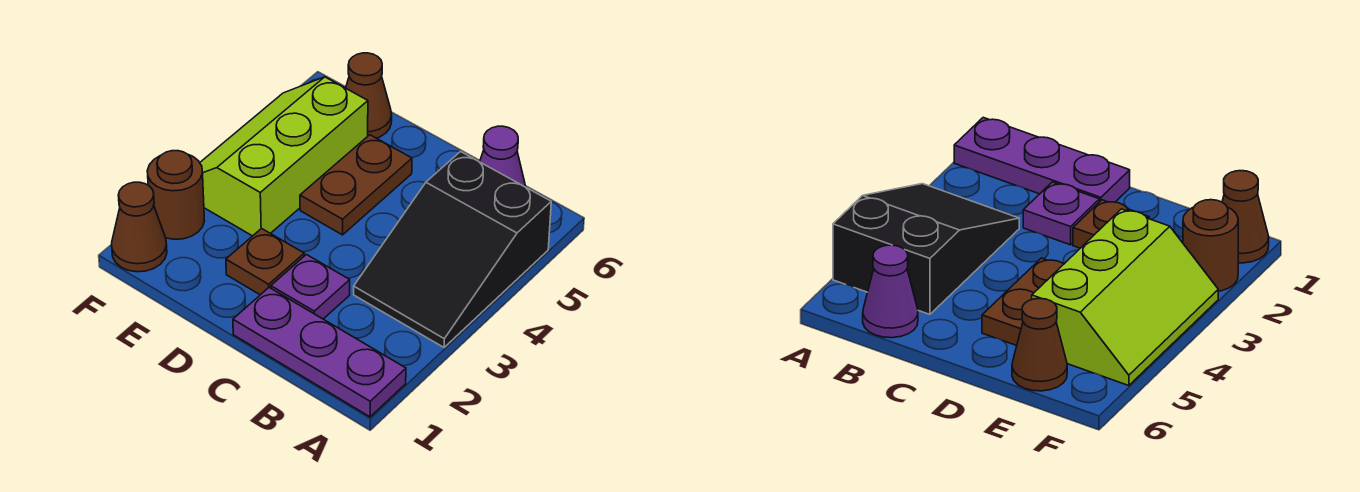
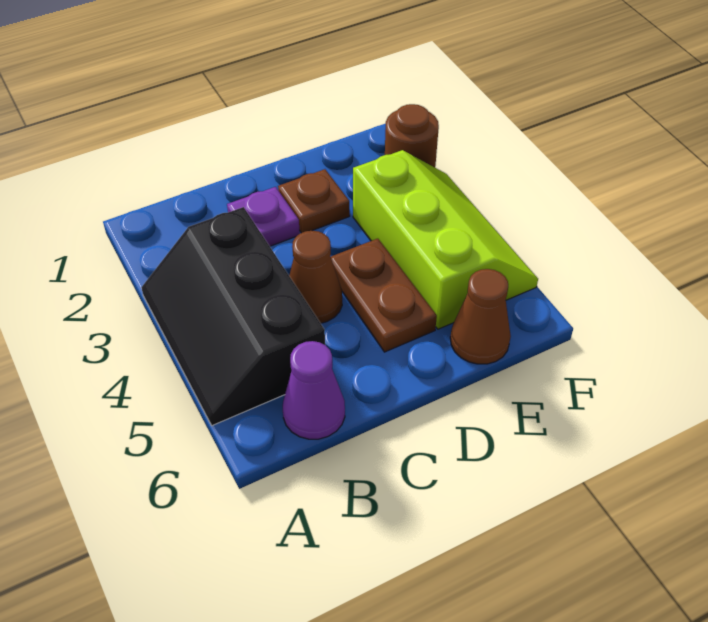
purple plate A1:C1 level 1 -> none
black slope A3:B5 level 1 top 5 -> black slope A3:B5 level 1 top B
brown cone F1 level 1 -> brown cone C4 level 1

